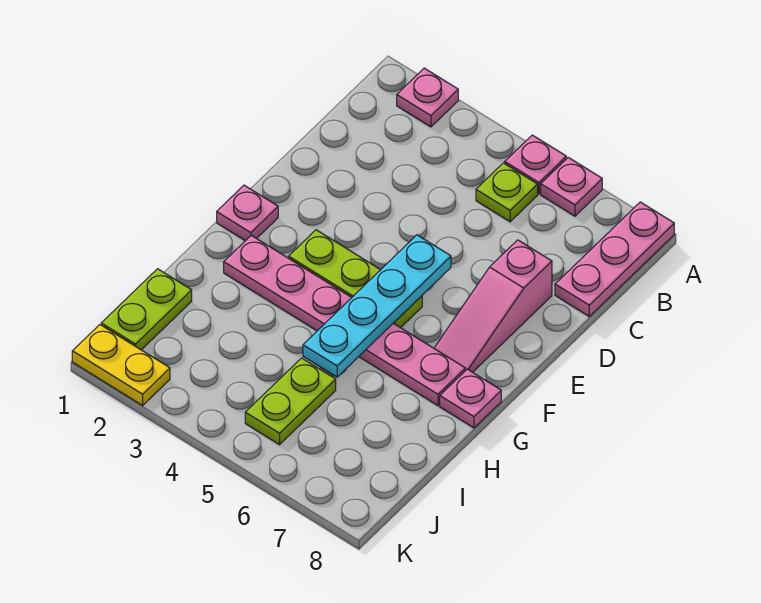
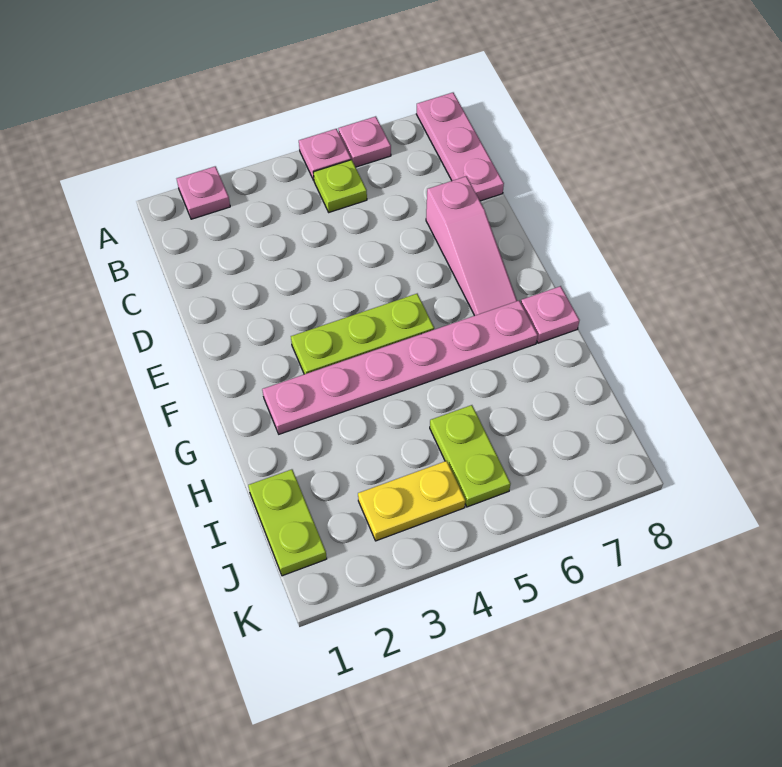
cyan plate E5:H5 level 2 -> none
pink plate F1 level 1 -> none
yellow plate K1:K2 level 1 -> yellow plate J3:J4 level 1

